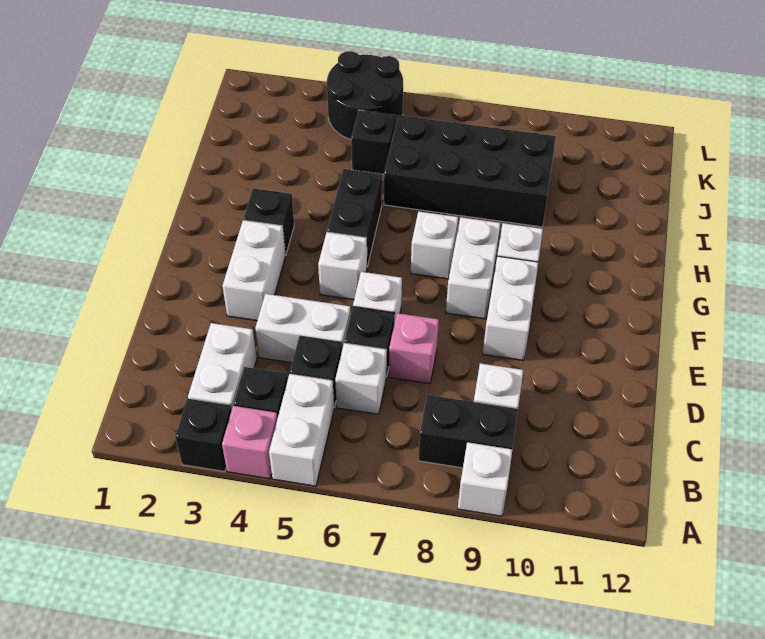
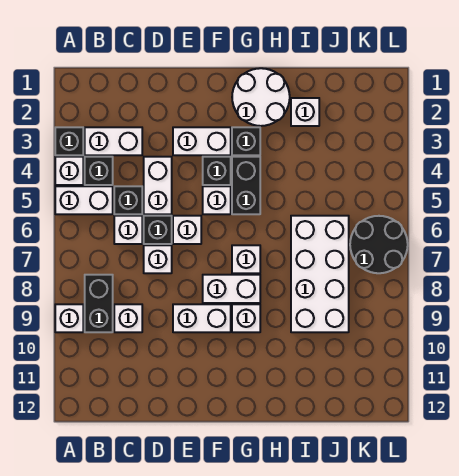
pink brick A4 level 1 -> white brick A4 level 1
pink brick D7 level 1 -> white brick D7 level 1
none -> white round brick G1:H2 level 1
black brick G5:H5 level 1 -> black brick G4:G5 level 1
none -> white brick I2 level 1
black brick I6:J9 level 1 -> white brick I6:J9 level 1
black brick J5 level 1 -> black brick F4 level 1
black round brick K4:L5 level 1 -> black round brick K6:L7 level 1

